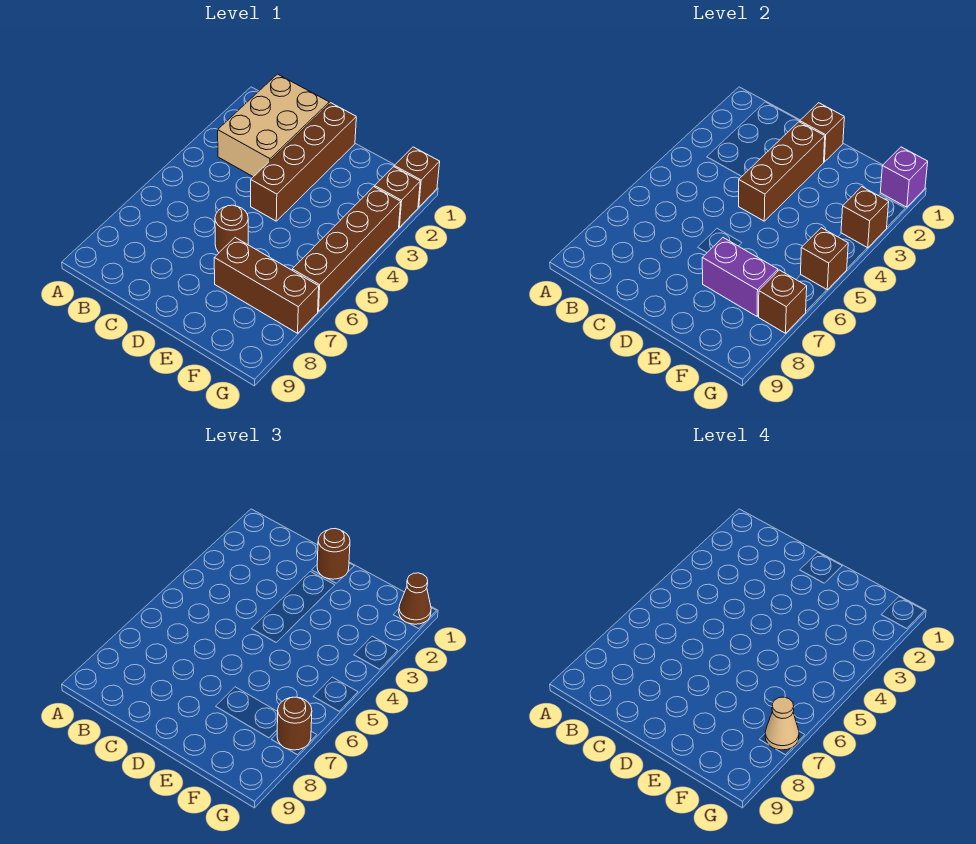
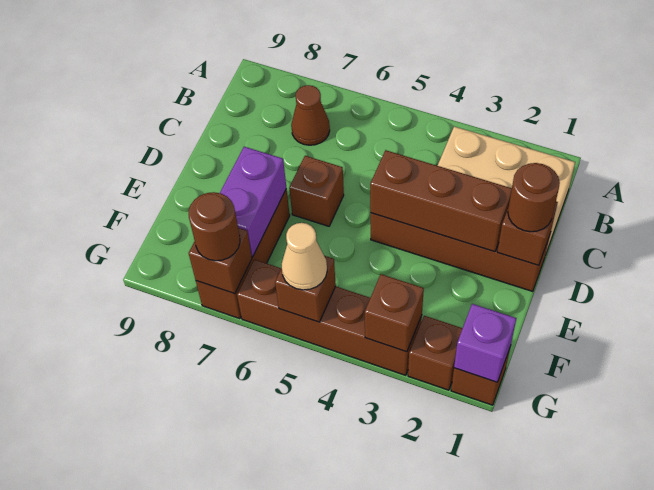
brown round brick D6 level 1 -> brown brick D6 level 1
brown cone G1 level 3 -> brown cone B7 level 1
tan cone G7 level 4 -> tan cone G5 level 3

